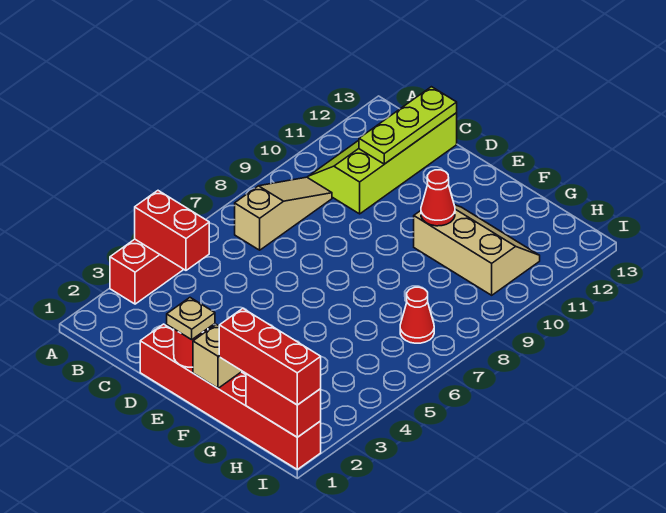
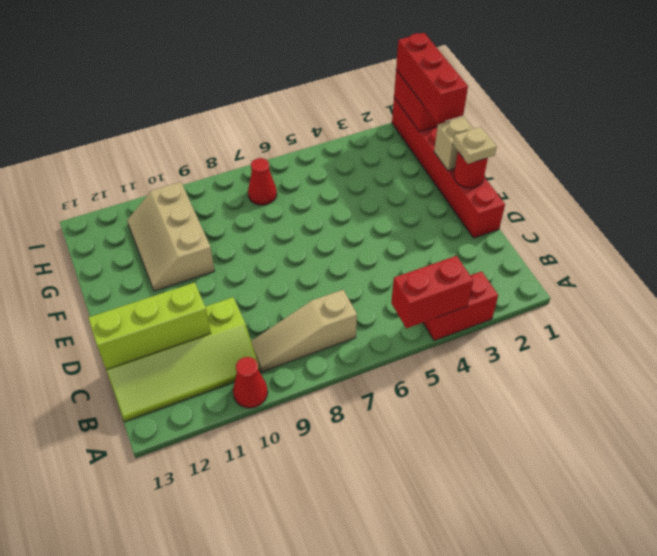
red brick A4:B4 level 2 -> red brick A4:A5 level 2
lime plate C11:C13 level 2 -> lime brick C11:C13 level 2
red cone F10 level 2 -> red cone A10 level 1

